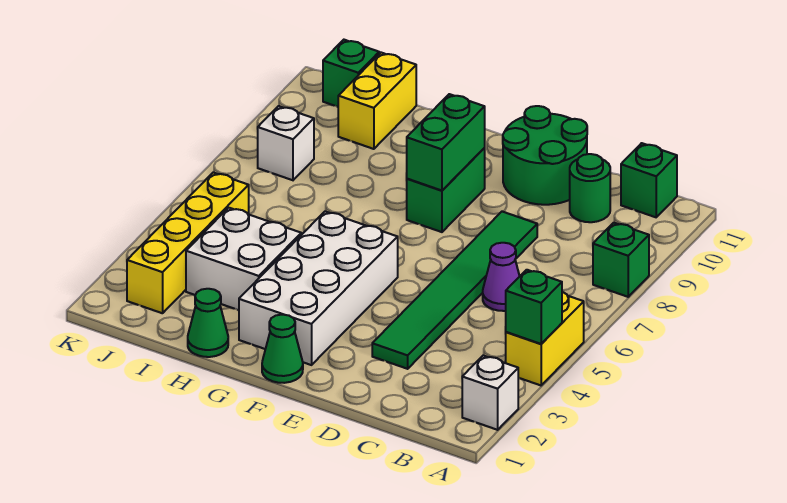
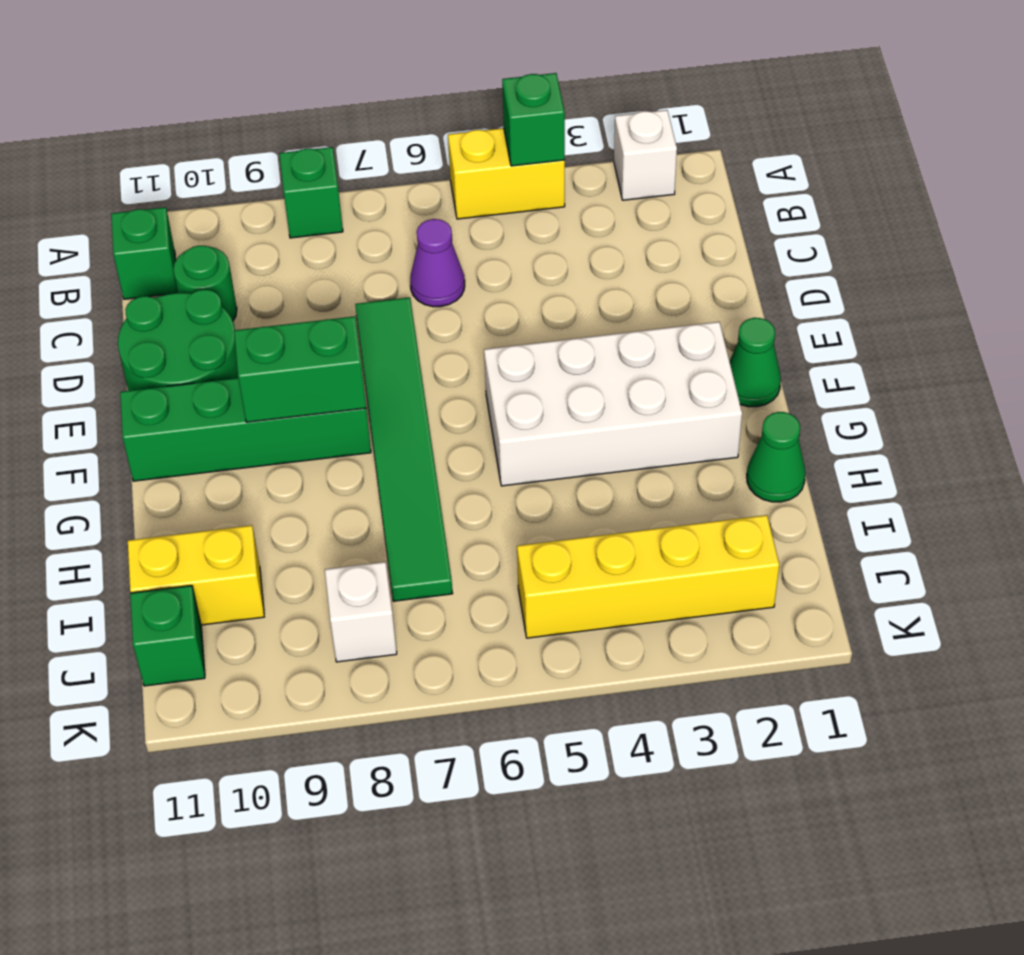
green tile D3:D8 level 1 -> green tile D7:I7 level 1
green brick F8:F9 level 1 -> green brick F8:F11 level 1
white brick H3:I4 level 1 -> none

